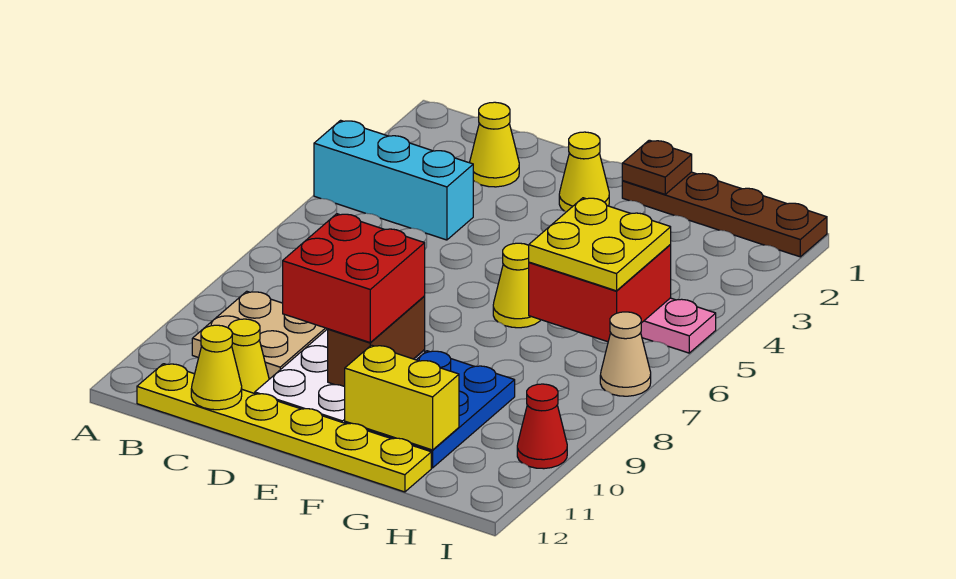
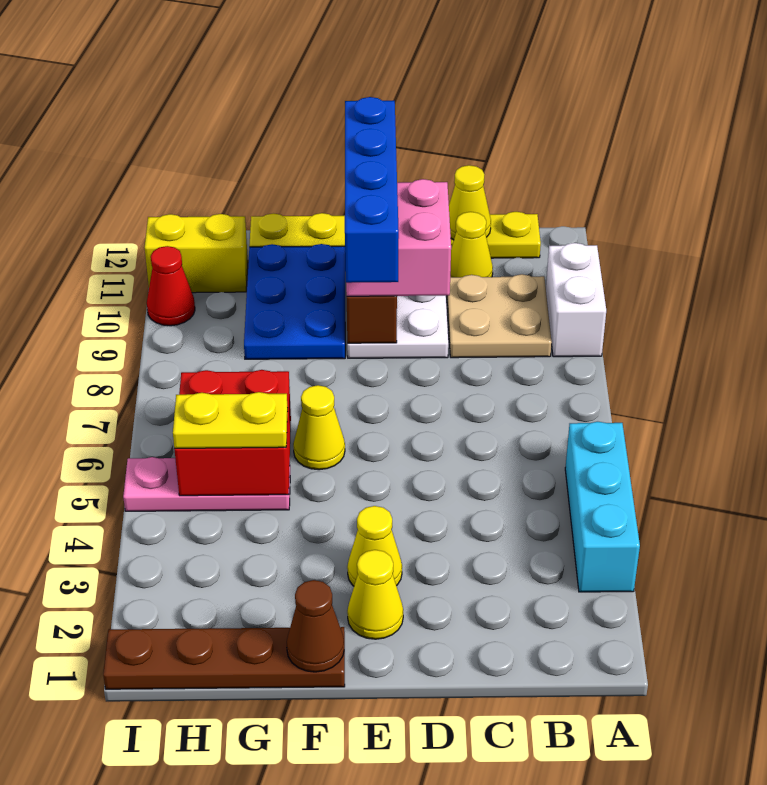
cyan brick A4:C4 level 1 -> cyan brick A3:A5 level 1
none -> white brick A9:A10 level 1
yellow cone C2 level 1 -> yellow cone E3 level 1
red brick D9:E10 level 3 -> pink brick D9:E10 level 3
none -> blue brick E8:E11 level 4
brown plate F1 level 2 -> brown cone F1 level 2
yellow brick F11:G11 level 2 -> yellow brick H11:I11 level 1
yellow plate G5:H6 level 3 -> yellow plate G5:H5 level 3
tan cone I7 level 1 -> none

